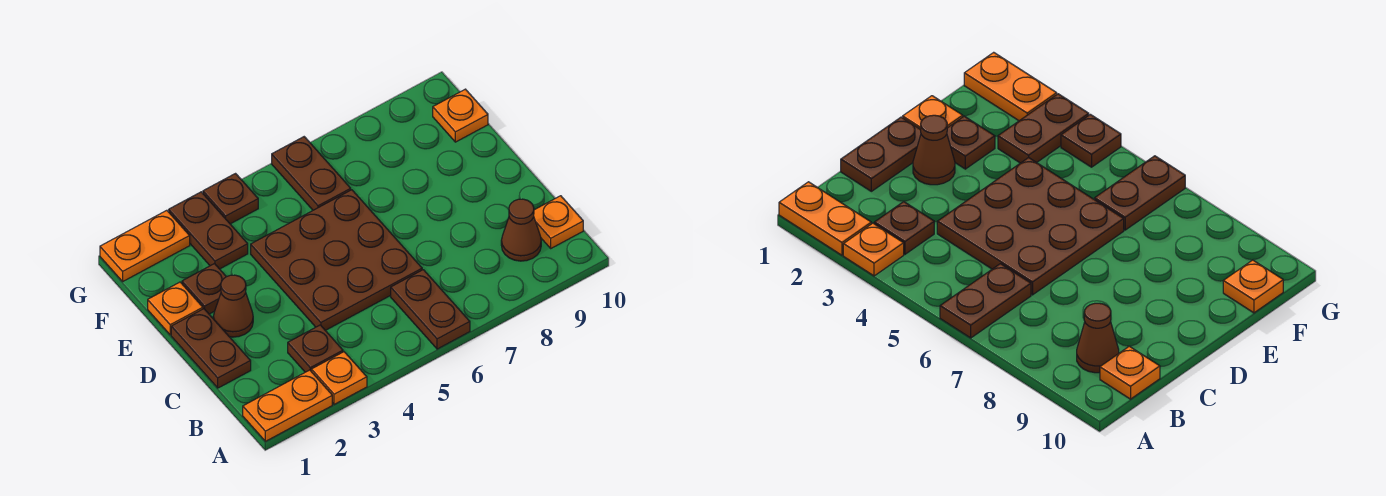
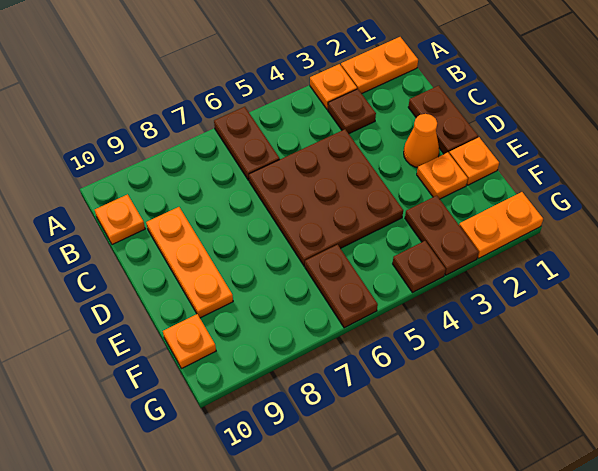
brown cone B9 level 1 -> none
none -> orange plate C9:E9 level 1
brown cone D2 level 1 -> orange cone D2 level 1
brown plate E2 level 1 -> orange plate E2 level 1

